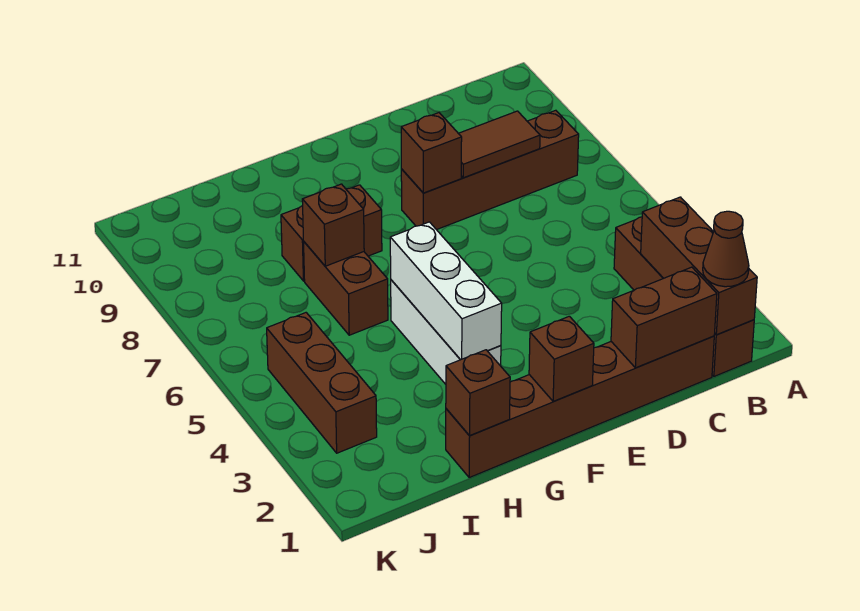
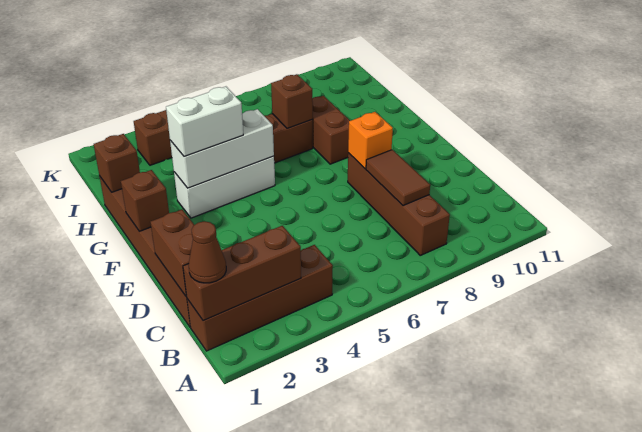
brown brick E8 level 2 -> orange brick E8 level 2
none -> white brick G3:G4 level 3

